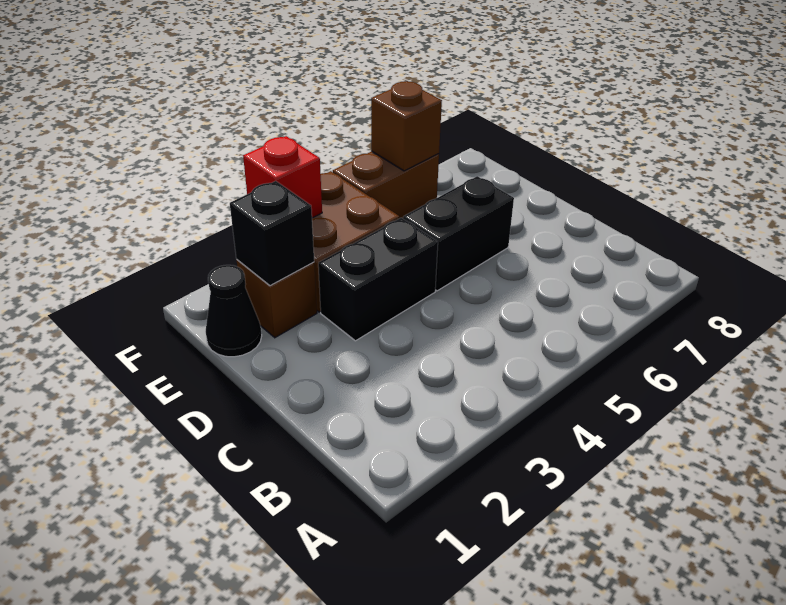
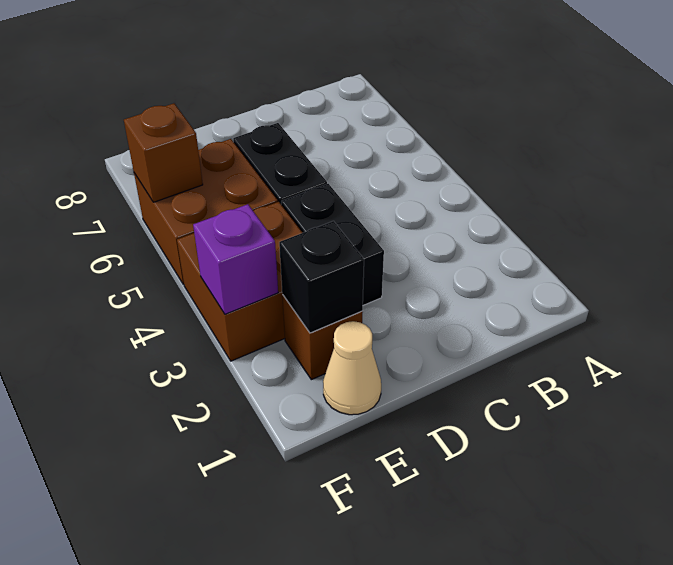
black cone E1 level 1 -> tan cone E1 level 1
red brick F3 level 2 -> purple brick F3 level 2
brown brick F5:F6 level 1 -> brown brick E5:F6 level 1

